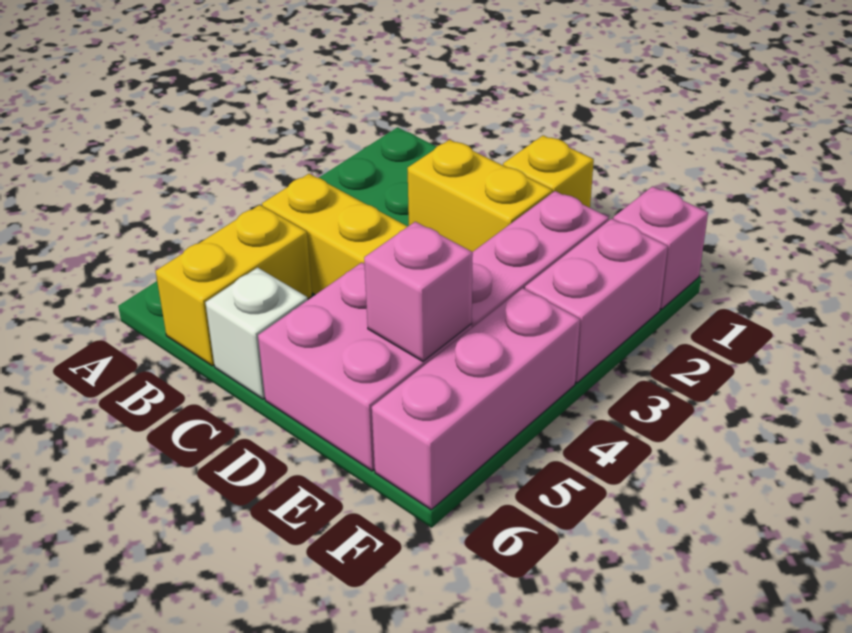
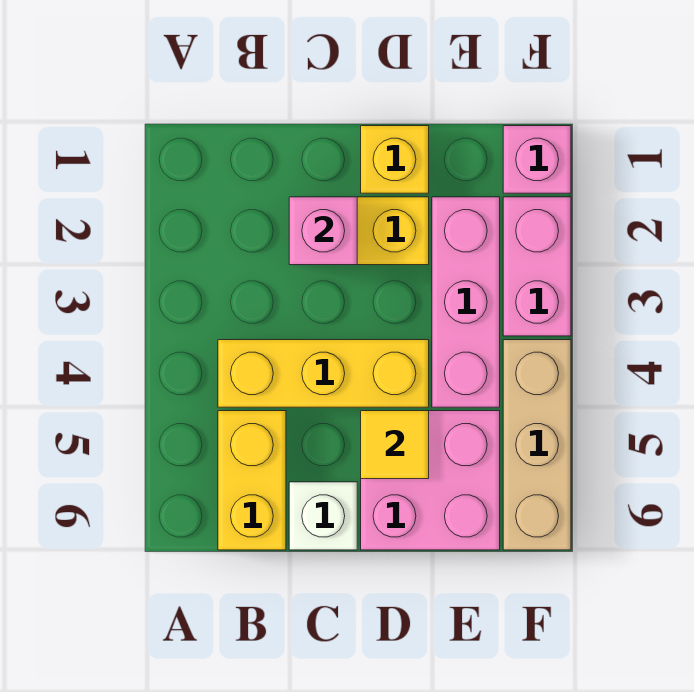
none -> yellow tile D5 level 2
pink brick E5 level 2 -> pink brick C2 level 2
pink brick F4:F6 level 1 -> tan brick F4:F6 level 1

